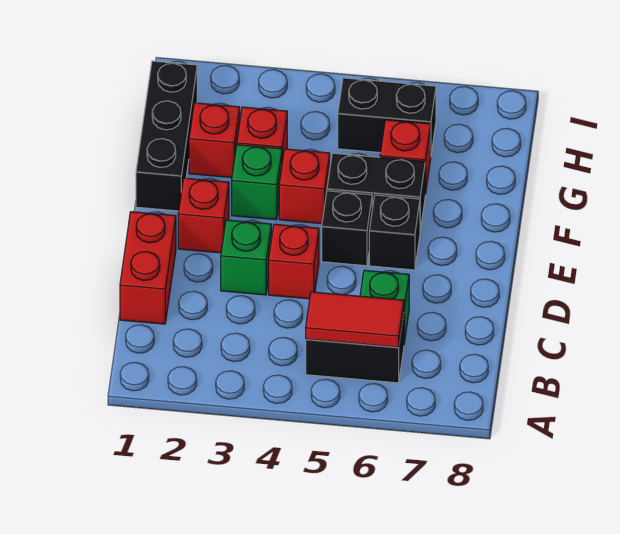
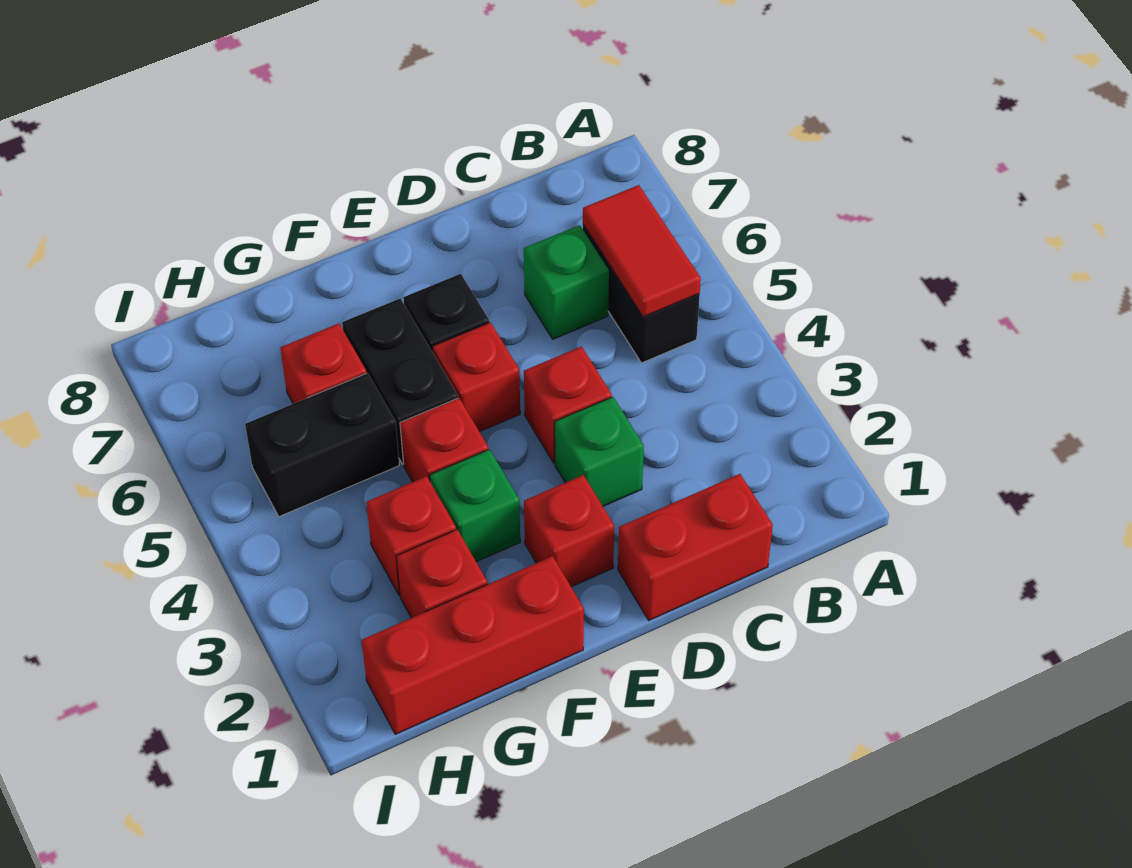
black brick E5 level 1 -> red brick E5 level 1
black brick F1:H1 level 1 -> red brick F1:H1 level 1
black brick H5:H6 level 1 -> black brick G5:H5 level 1

